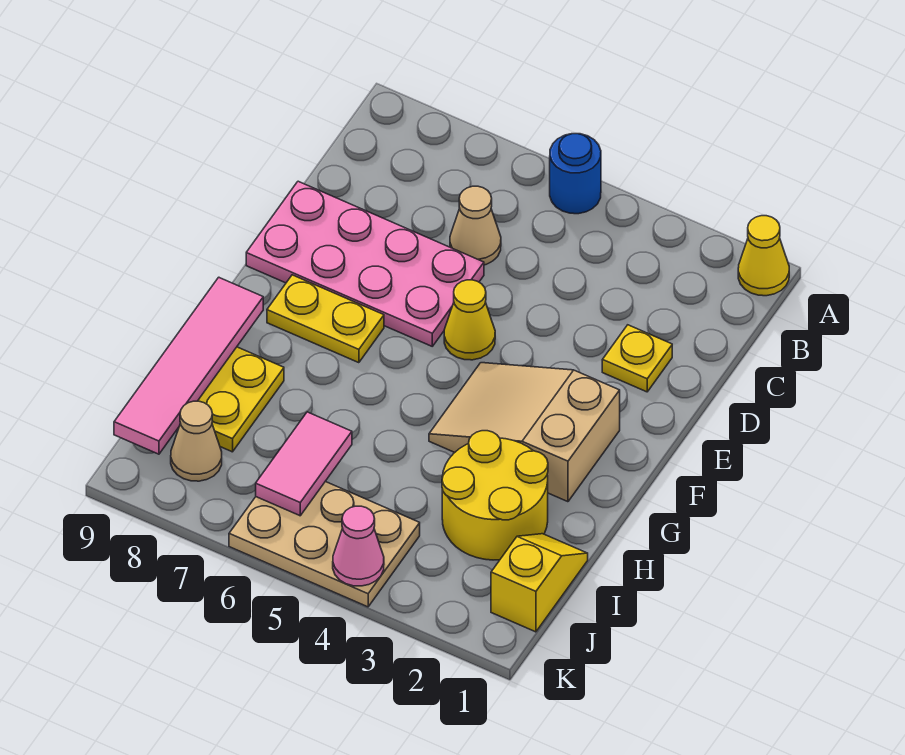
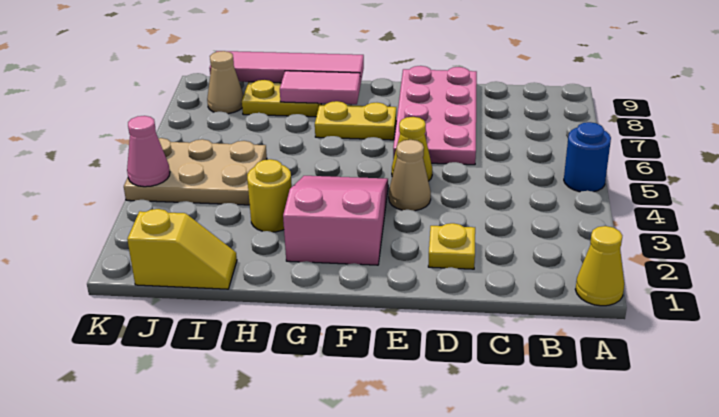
tan cone C6 level 1 -> tan cone E4 level 1
tan slope F2:G4 level 1 top 2 -> pink slope F2:G4 level 1 top 2
yellow plate F7:F8 level 1 -> yellow plate F7:G7 level 1
yellow round brick H2:I3 level 1 -> yellow round brick H3 level 1
pink tile I6:J6 level 2 -> pink tile G8:H8 level 2
tan plate J4:K6 level 1 -> tan plate I4:K5 level 1

